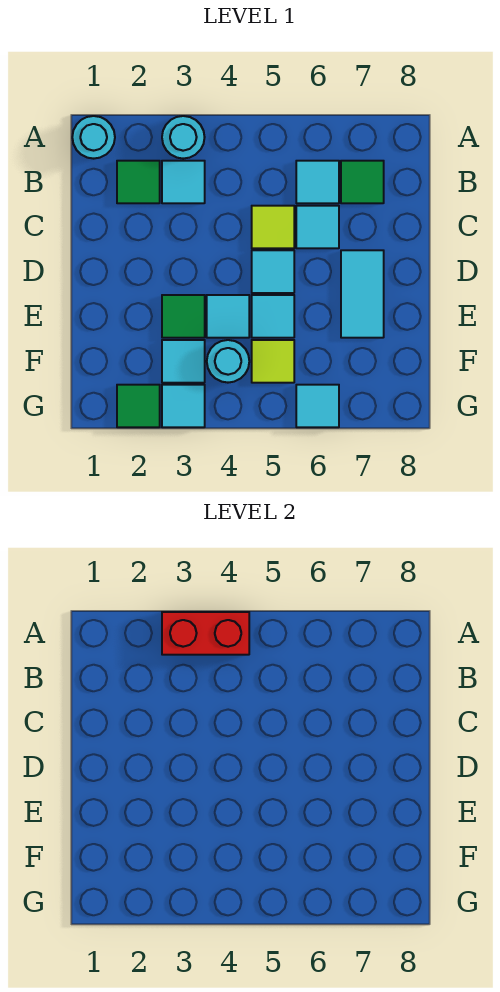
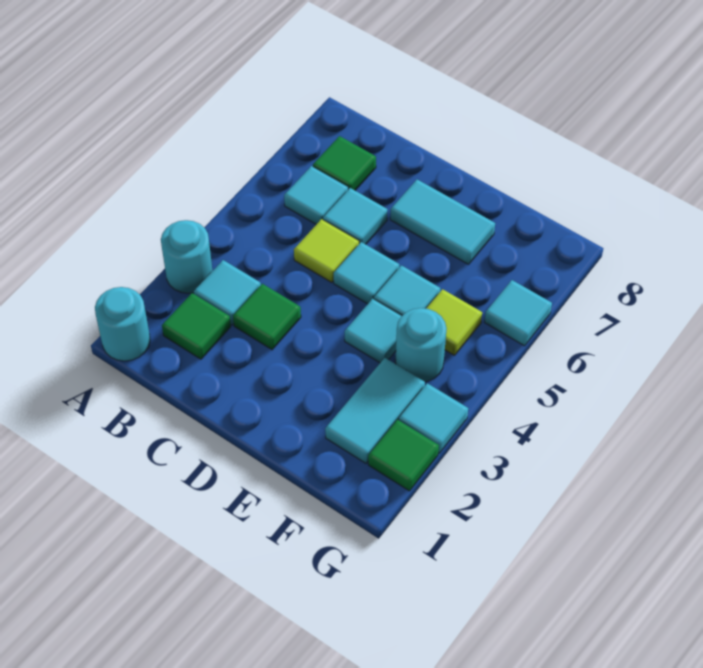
red brick A3:A4 level 2 -> none
green tile E3 level 1 -> green tile C3 level 1
cyan tile F3 level 1 -> cyan tile F2:F3 level 1

